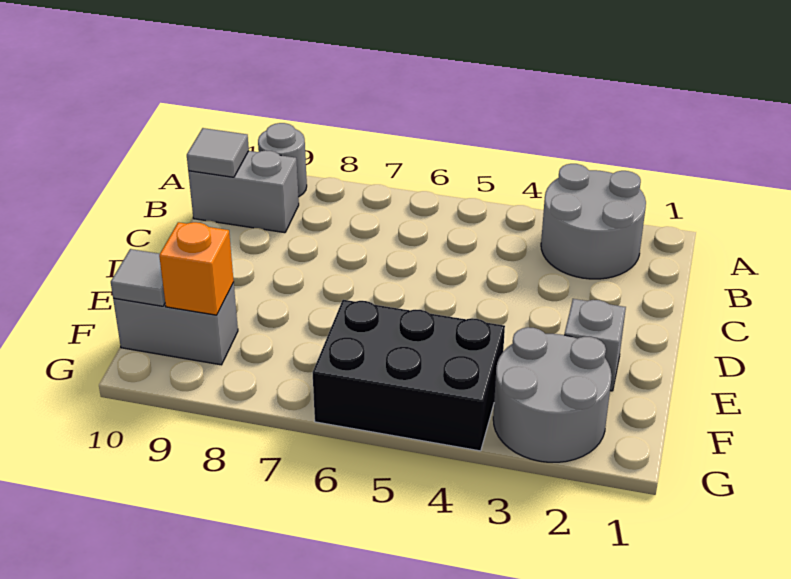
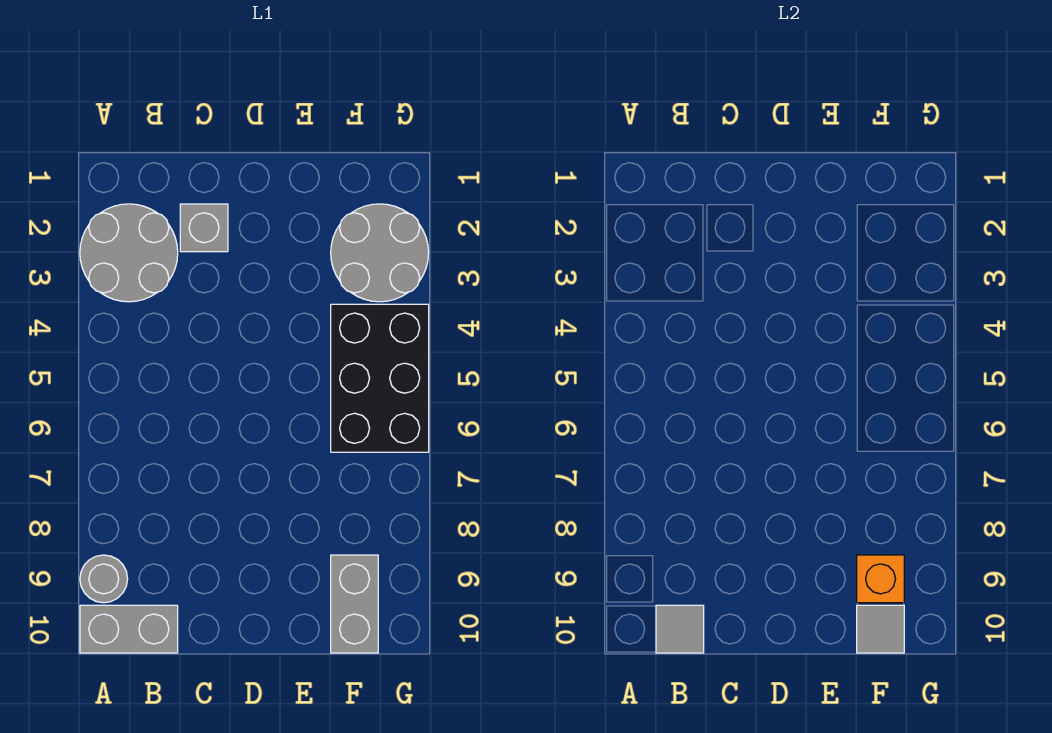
grey brick B9:B10 level 1 -> grey brick A10:B10 level 1
grey brick E2 level 1 -> grey brick C2 level 1

